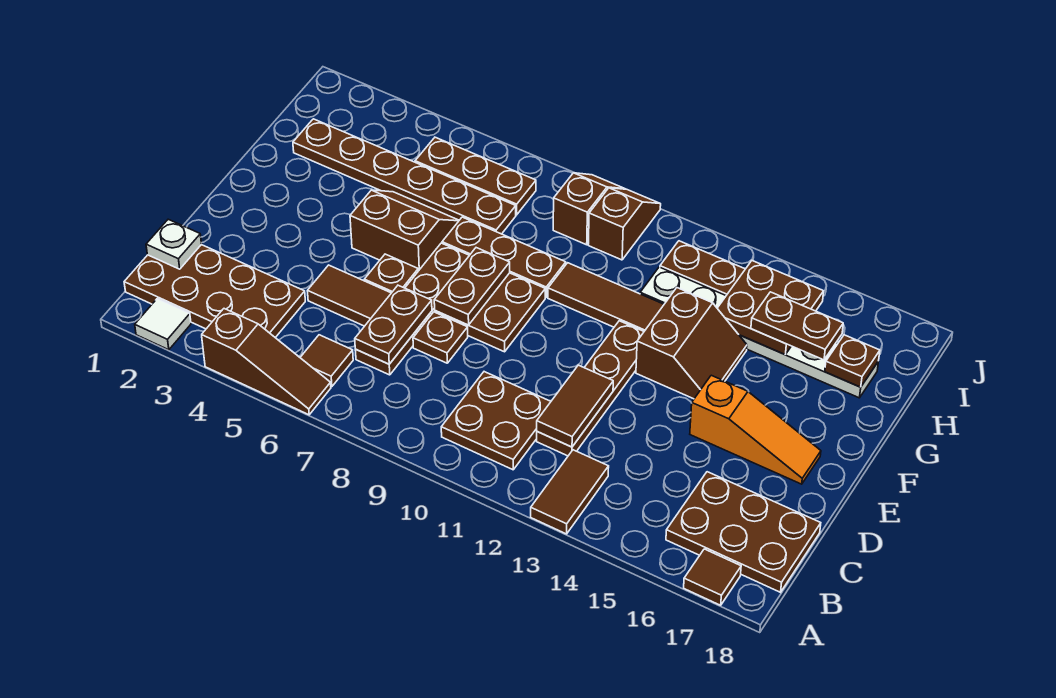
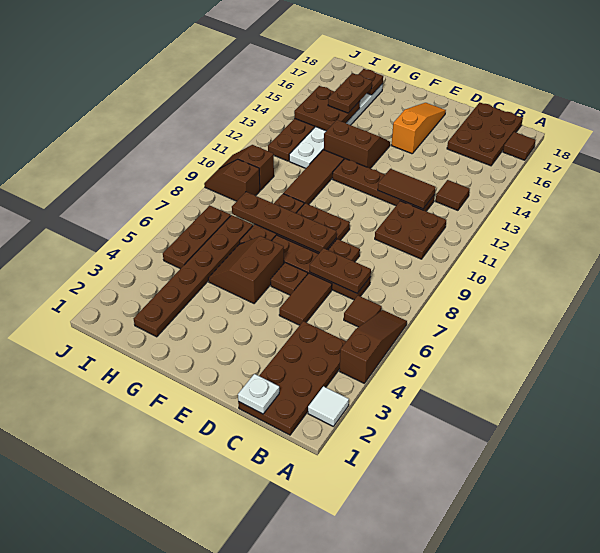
brown tile A13:B13 level 1 -> brown tile B13 level 1
brown plate E8:F8 level 2 -> brown plate E8:H8 level 2

